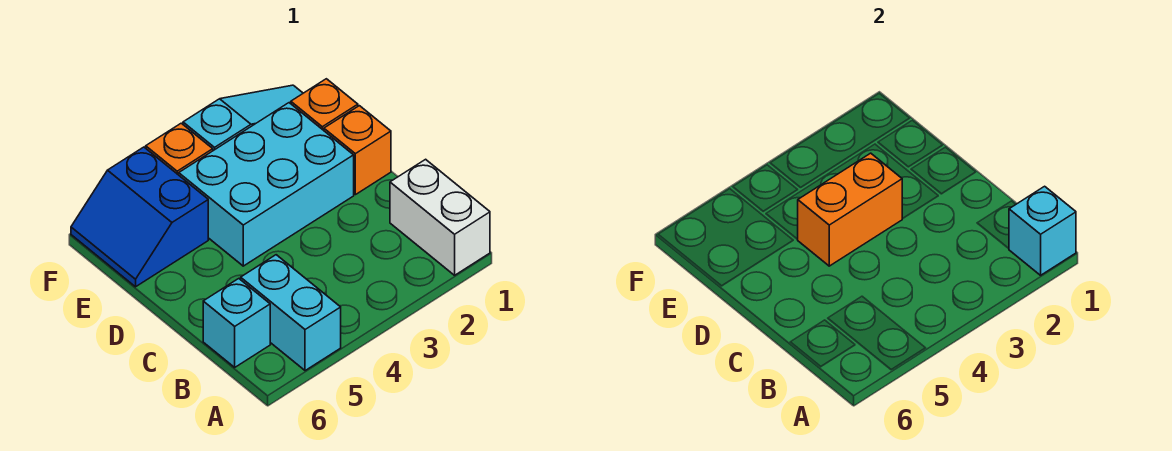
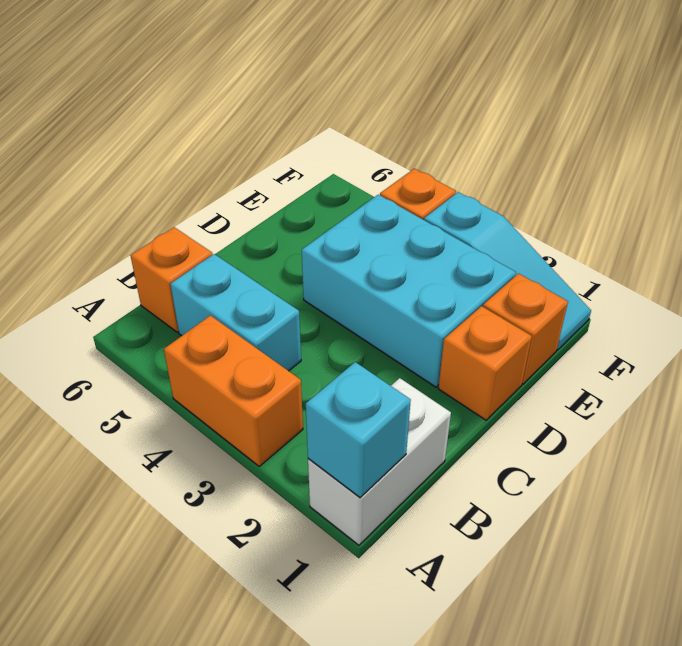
cyan brick A5:B5 level 1 -> cyan brick B4:B5 level 1
cyan brick B6 level 1 -> orange brick B6 level 1
orange brick D3:D4 level 2 -> orange brick A3:A4 level 1
blue slope E5:F6 level 1 top 5 -> none

